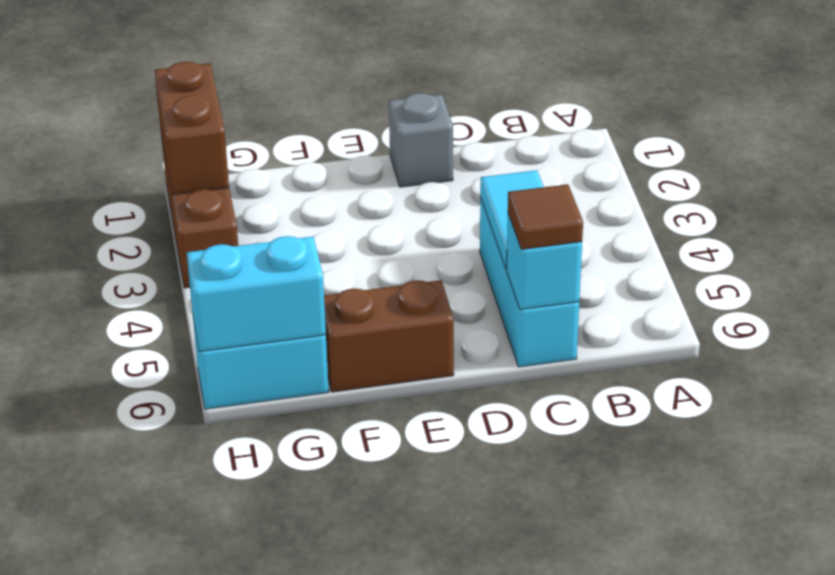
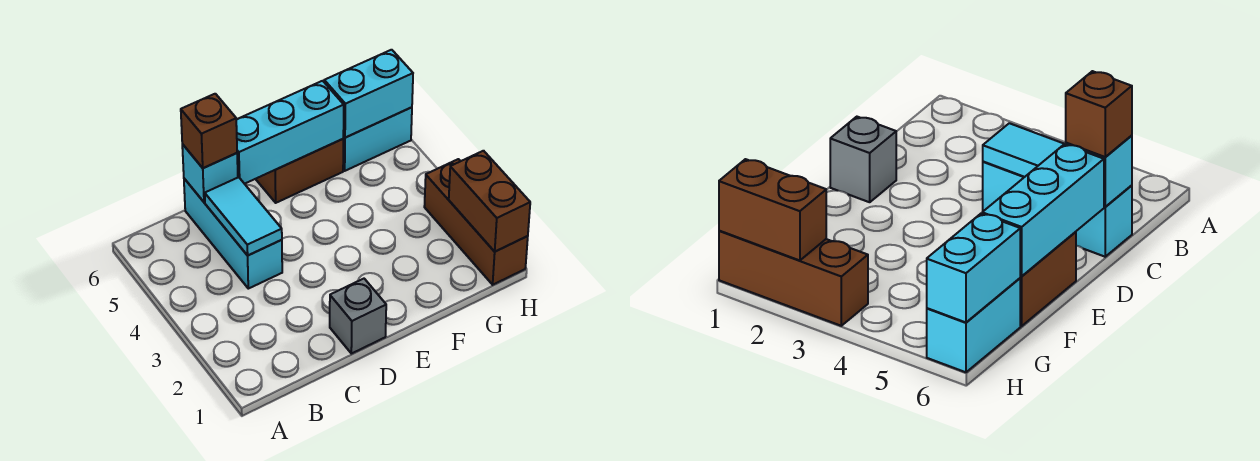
brown tile C6 level 3 -> brown brick C6 level 3
none -> cyan brick D6:F6 level 2

